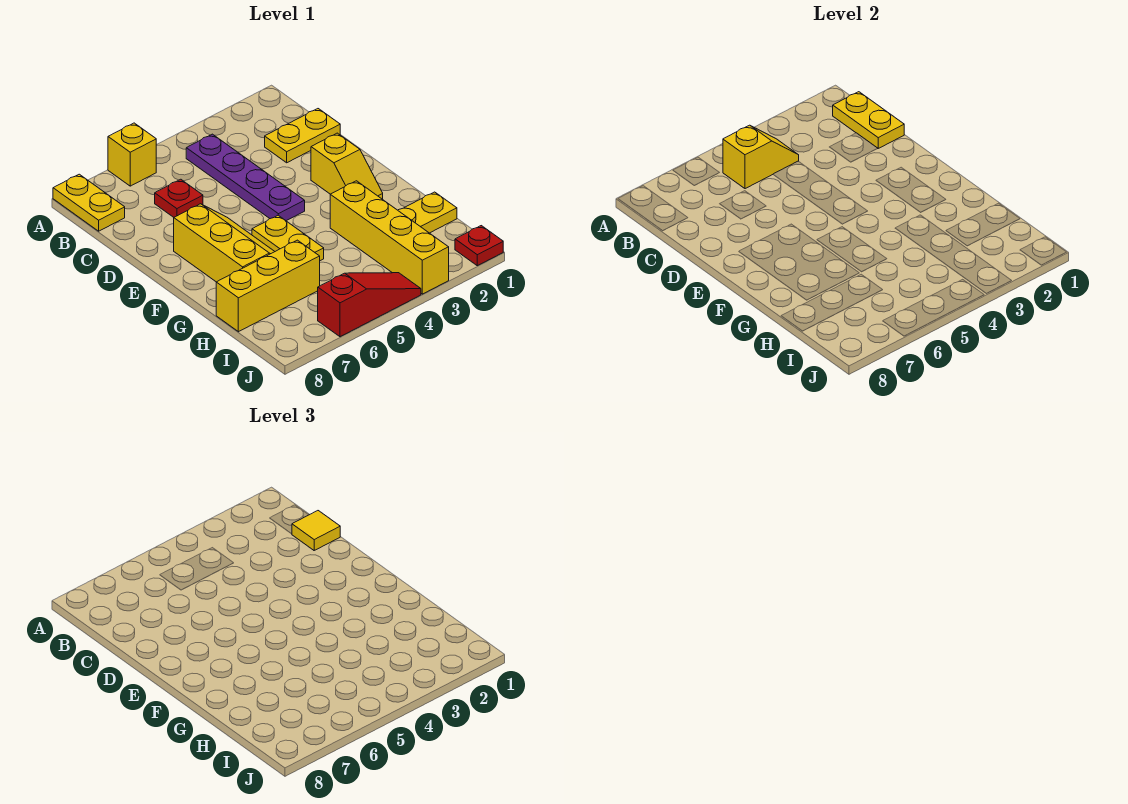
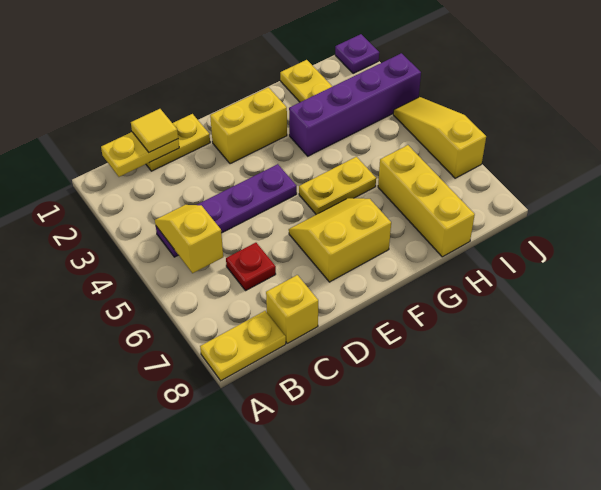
yellow brick A6 level 1 -> yellow brick C8 level 1
yellow plate C1:C2 level 1 -> yellow plate C1:D1 level 1
yellow slope E2:F2 level 1 top E -> yellow brick E2:F2 level 1
yellow slope E6:G7 level 1 top 7 -> yellow slope E6:F7 level 1 top 7
yellow brick G3:J3 level 1 -> purple brick G3:J3 level 1
red plate J1 level 1 -> purple plate J1 level 1
red slope J4:J6 level 1 top 6 -> yellow slope J4:J6 level 1 top 6

